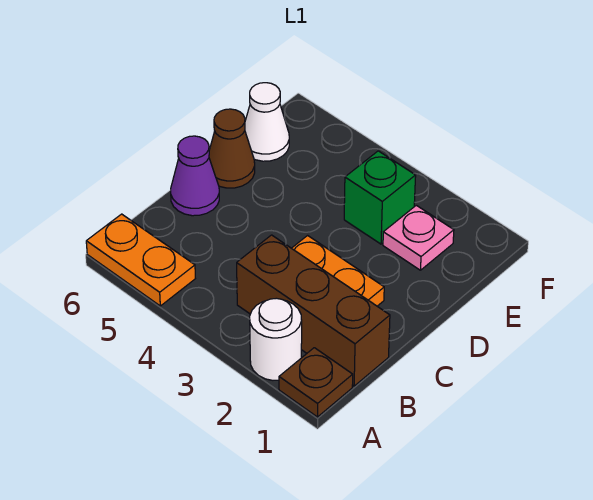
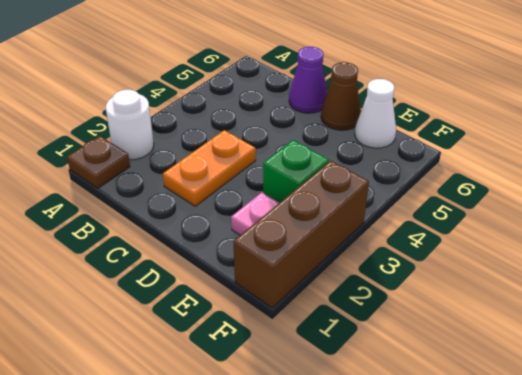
orange plate A5:A6 level 1 -> none
brown brick B1:B3 level 1 -> brown brick F1:F3 level 1

